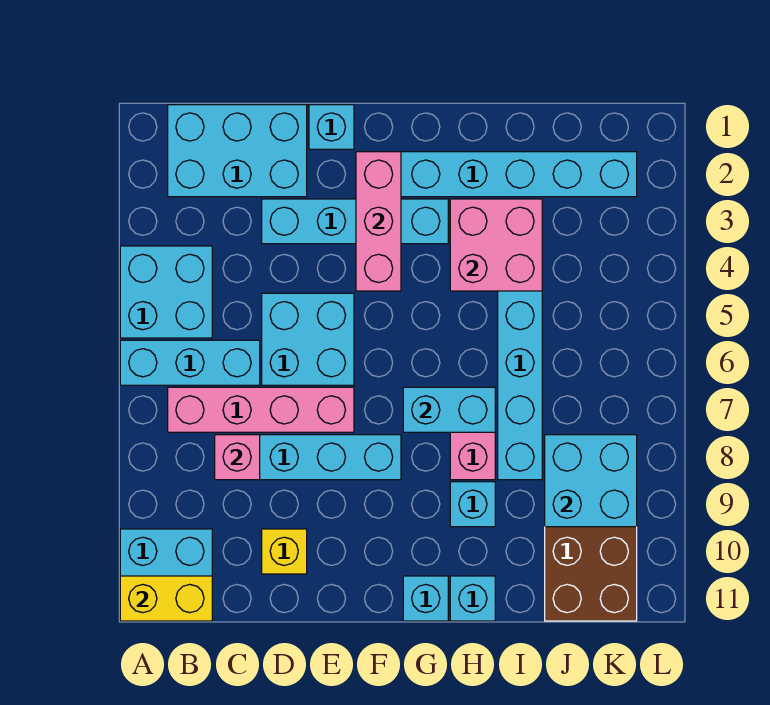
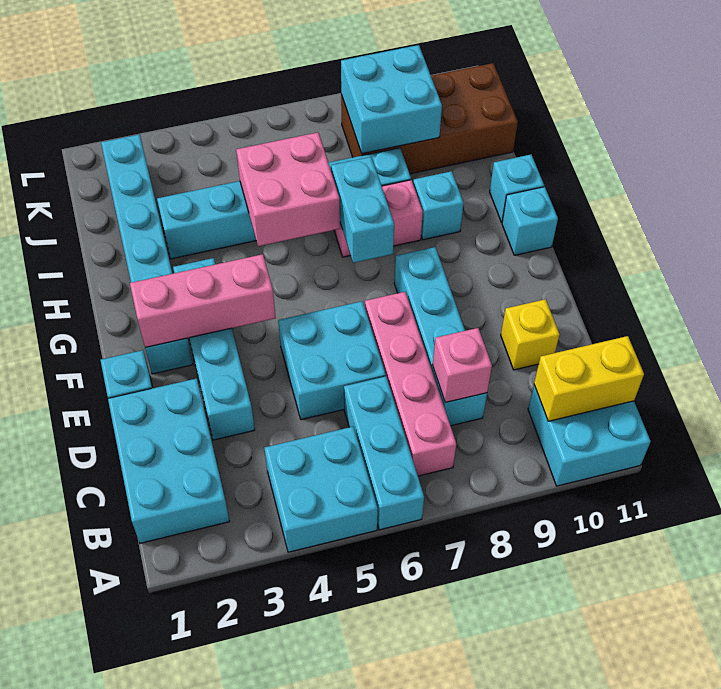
yellow brick A11:B11 level 2 -> yellow brick B10:B11 level 2
pink brick H3:I4 level 2 -> pink brick H5:I6 level 2

